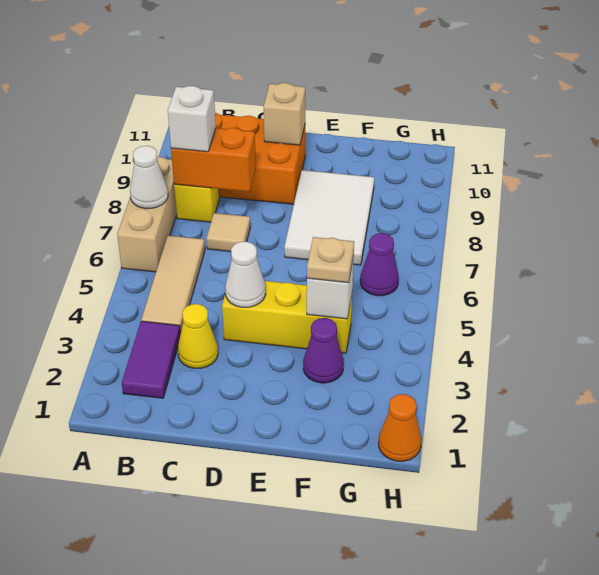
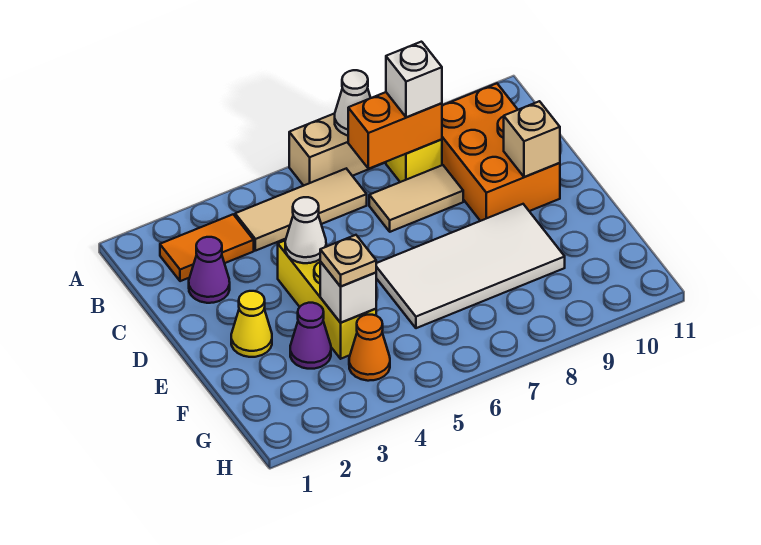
purple tile B2:B3 level 1 -> orange tile B2:B3 level 1
orange brick B8:C8 level 2 -> orange brick B7:B8 level 2
yellow cone C3 level 1 -> yellow cone E2 level 1
tan tile C7 level 1 -> tan tile C7:C8 level 1
white tile E7:F9 level 1 -> white tile E6:F9 level 1
purple cone G6 level 1 -> purple cone C2 level 1
orange cone H1 level 1 -> orange cone G4 level 1

